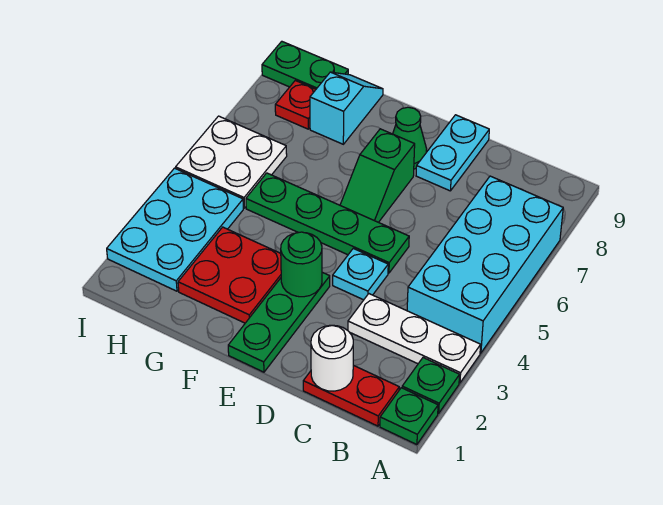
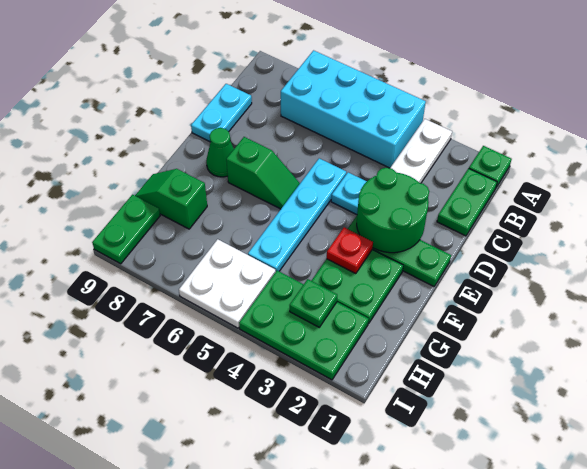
green plate A2 level 1 -> green plate H3 level 2
red plate B1:C1 level 1 -> green plate B1:C1 level 1
white round brick C1 level 2 -> none
green plate D5:G5 level 1 -> cyan plate D5:G5 level 1
cyan plate D8:D9 level 1 -> cyan plate C9:D9 level 1
green round brick E3 level 2 -> green round brick D2:E3 level 2
red plate F2:G3 level 1 -> green plate F2:G3 level 1
cyan slope G8:G9 level 1 top 8 -> green slope G8:G9 level 1 top 8
cyan plate H2:I4 level 1 -> green plate H2:I4 level 1
red plate H8 level 1 -> red plate F3 level 2

